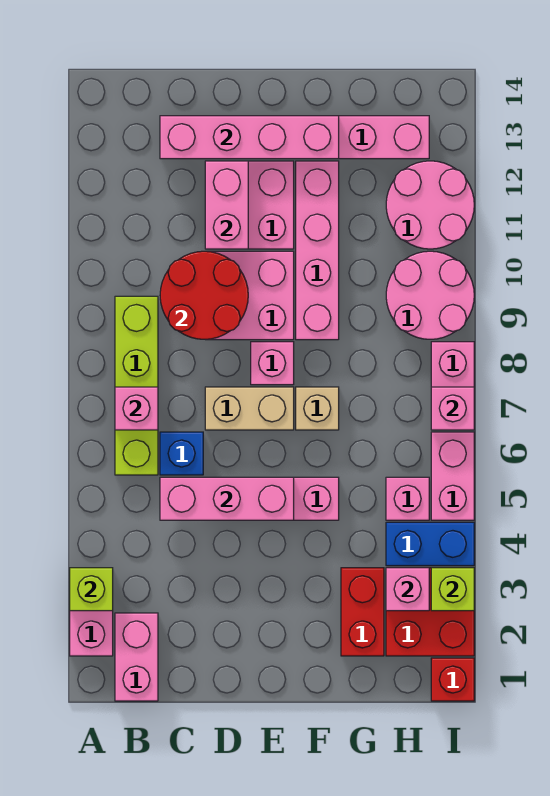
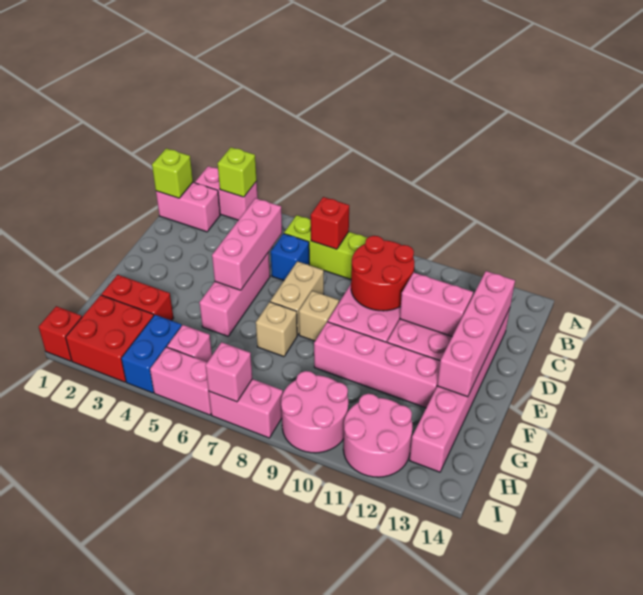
pink brick B7 level 2 -> red brick B7 level 2
pink brick E8 level 1 -> tan brick E8 level 1
pink brick H3 level 2 -> none
lime brick I3 level 2 -> lime brick B1 level 2

